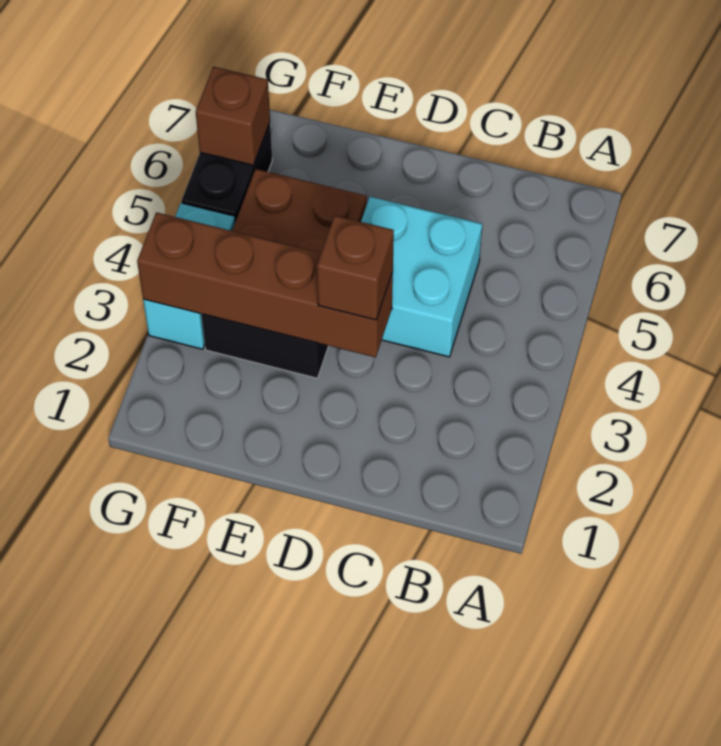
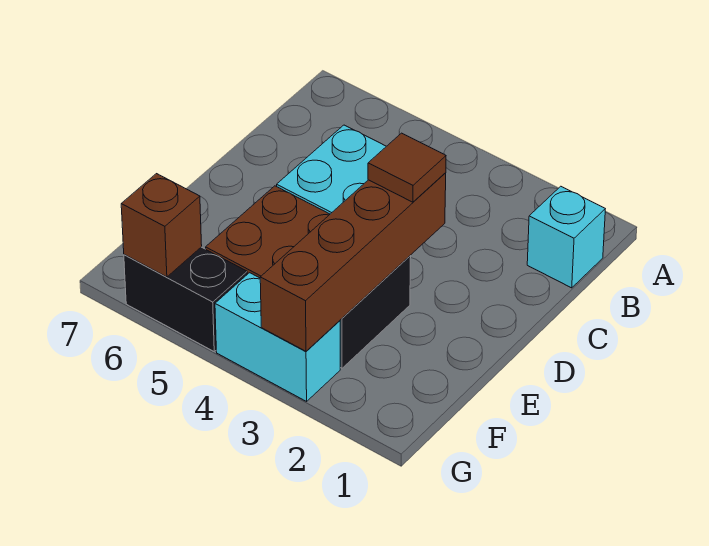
none -> cyan brick B1 level 1
brown brick D3 level 3 -> brown tile D3 level 3

